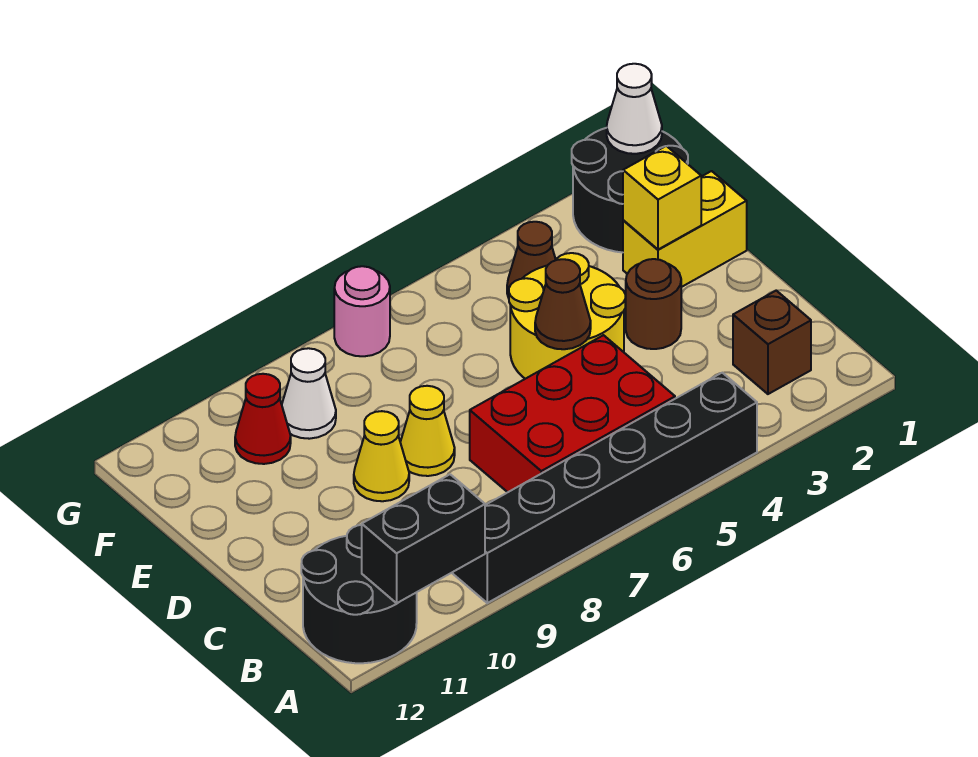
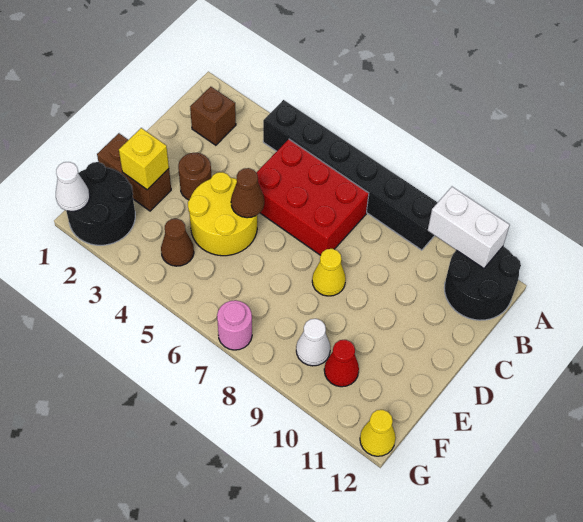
black brick A10:A11 level 2 -> white brick A10:A11 level 2
yellow cone D9 level 1 -> yellow cone G12 level 1
yellow brick E1:E2 level 1 -> brown brick E1:E2 level 1

